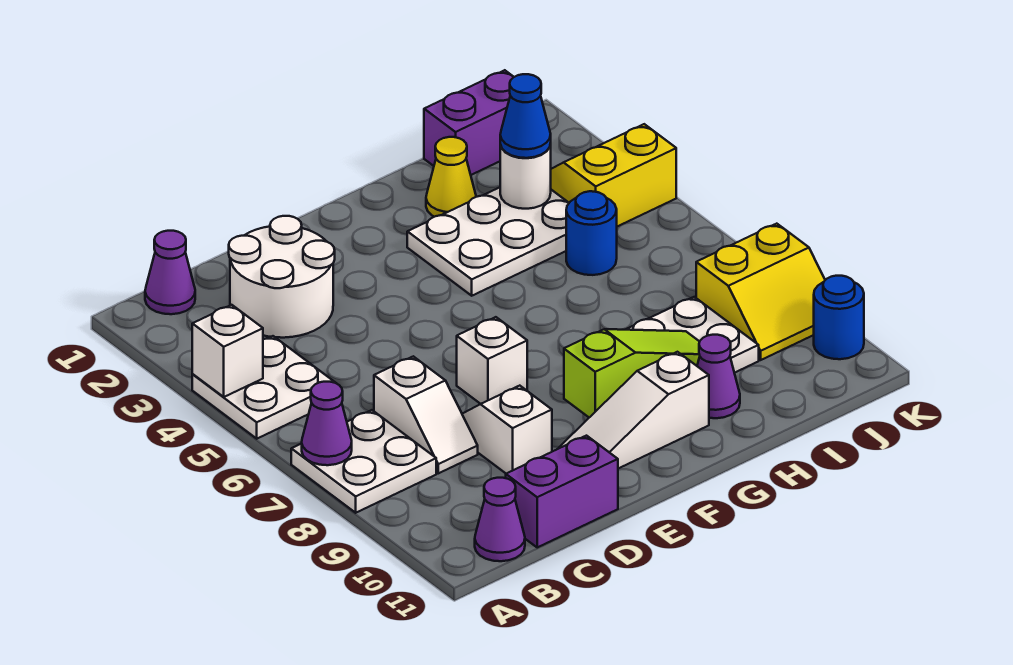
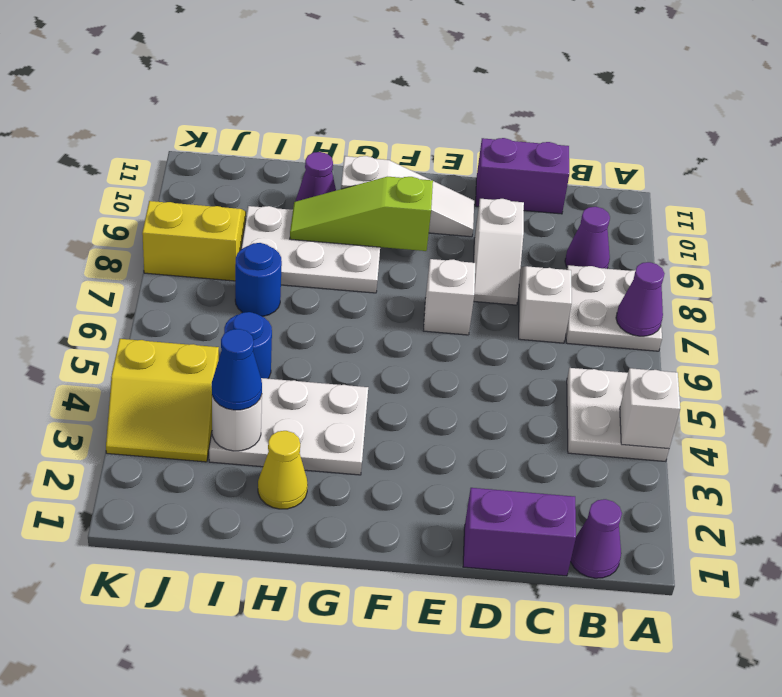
purple cone B11 level 1 -> purple cone B9 level 1
white round brick C2:D3 level 1 -> none
purple brick I1:J1 level 1 -> purple brick C1:D1 level 1
blue round brick K10 level 1 -> blue round brick I7 level 1

